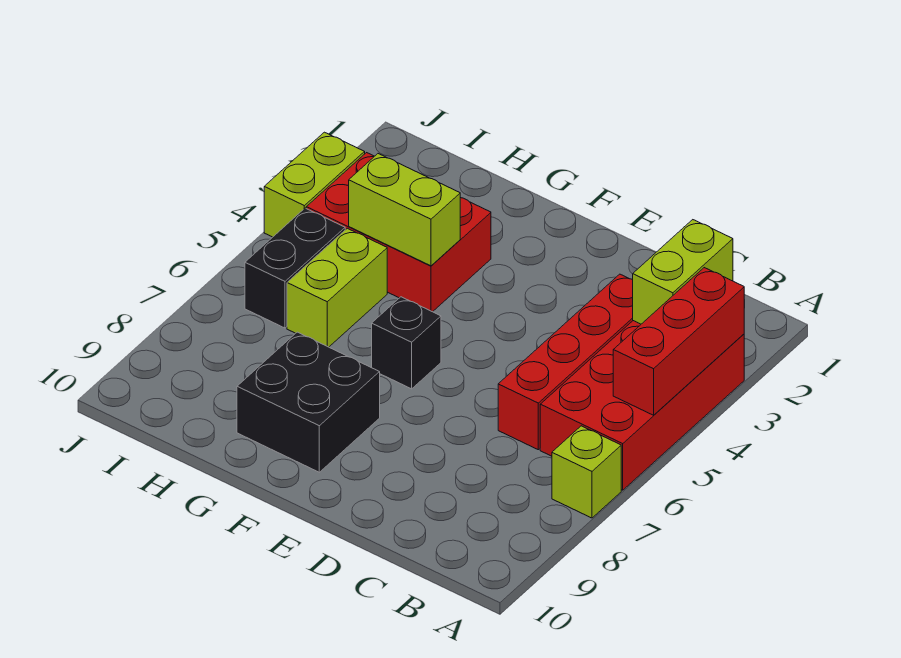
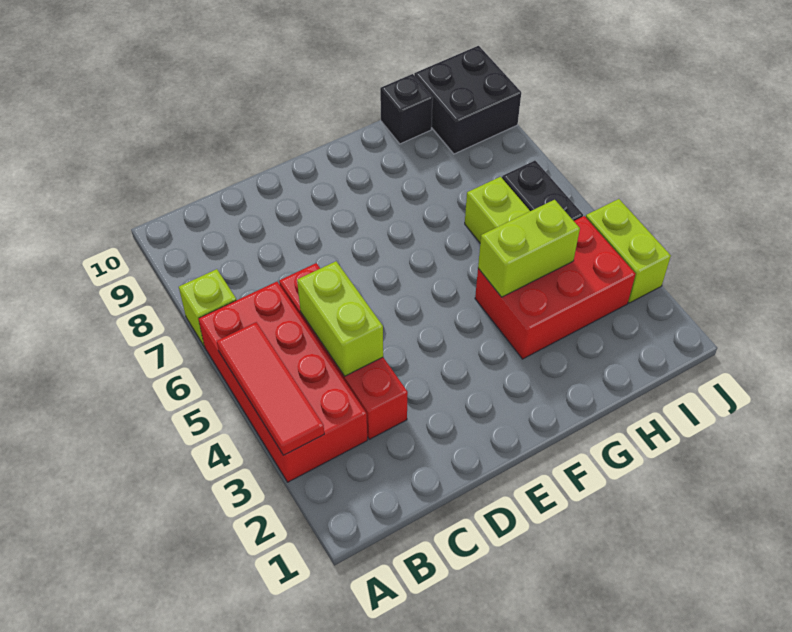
red brick A3:A5 level 2 -> red tile A3:A5 level 2
lime brick B2:B3 level 2 -> lime brick C4:C5 level 2
black brick F6 level 1 -> black brick H10 level 1
black brick F8:G9 level 1 -> black brick I9:J10 level 1

